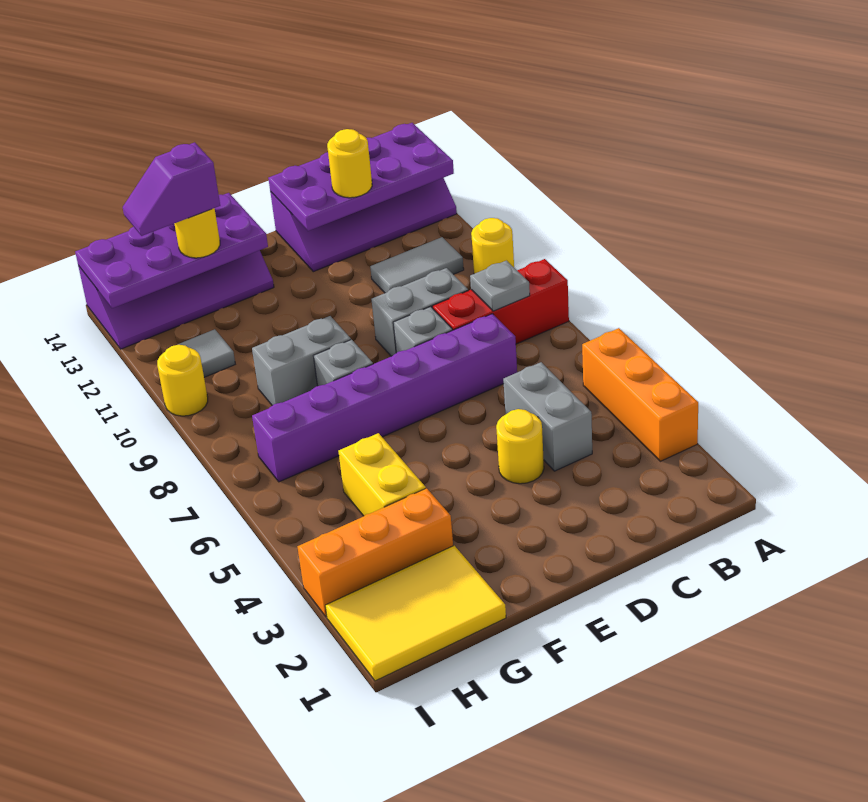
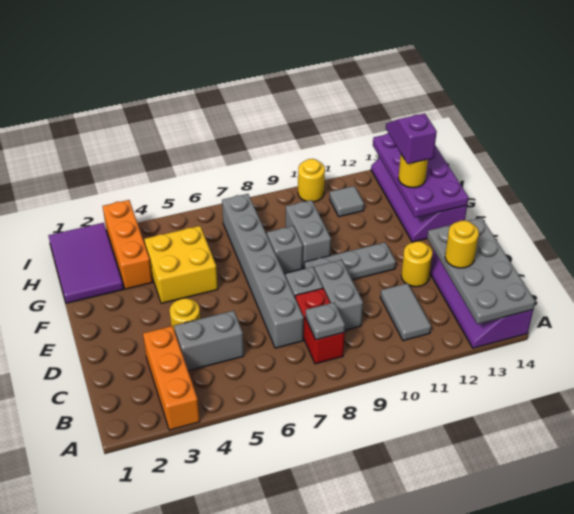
orange brick A3:A5 level 1 -> orange brick A3:C3 level 1
red brick A8:C8 level 1 -> red brick B8:C8 level 1
yellow round brick A10 level 1 -> yellow round brick D12 level 1
purple plate A13:D14 level 2 -> grey plate A13:D14 level 2
purple brick C7:H7 level 1 -> grey brick C7:H7 level 1
none -> grey plate E9:E11 level 1
yellow tile G1:I2 level 1 -> purple tile G1:I2 level 1
yellow brick G4:G5 level 1 -> yellow brick F4:G5 level 1

